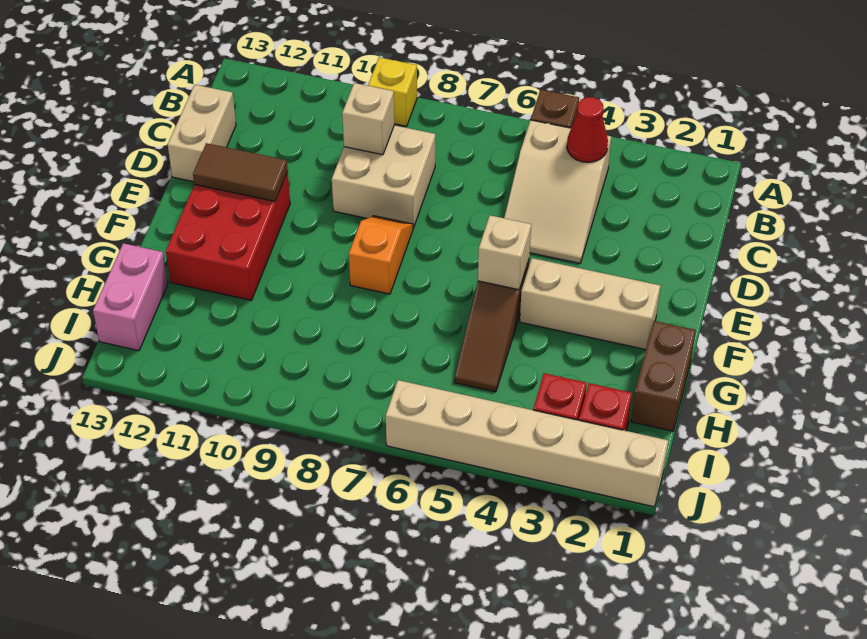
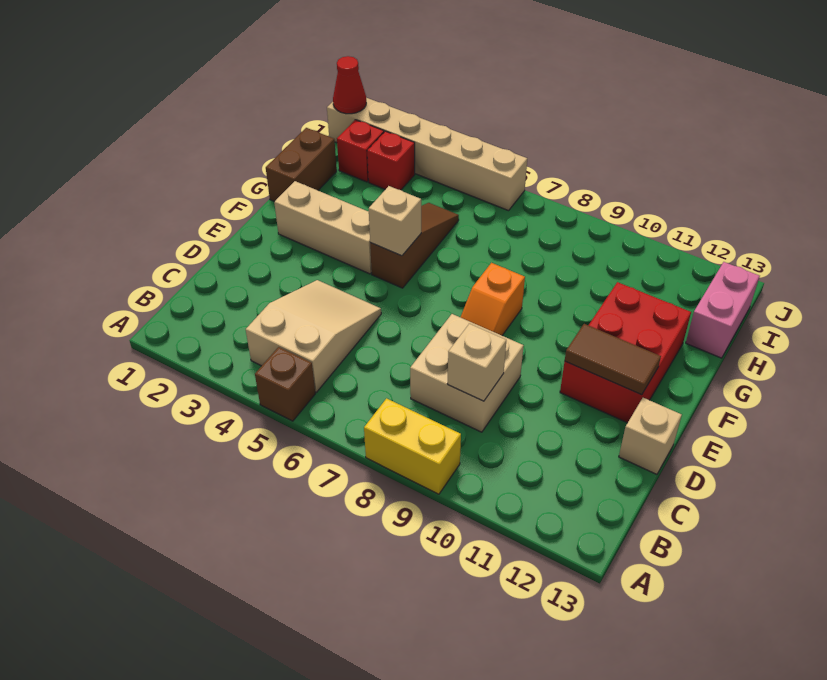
yellow brick A9 level 1 -> yellow brick A8:A9 level 1
red cone B4 level 2 -> red cone J1 level 2
tan brick C13:D13 level 1 -> tan brick D13 level 1

